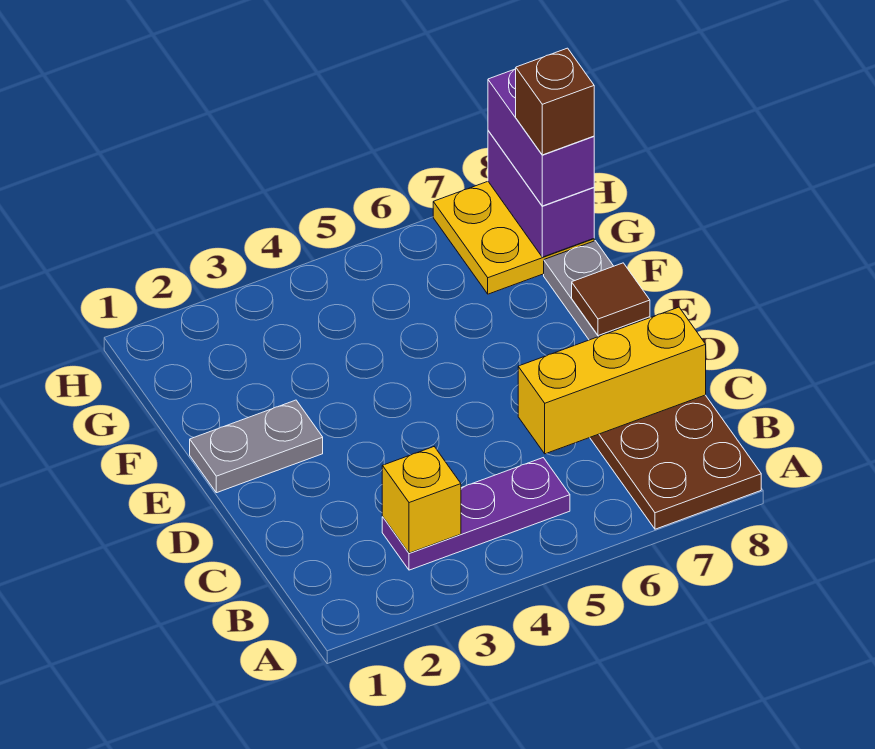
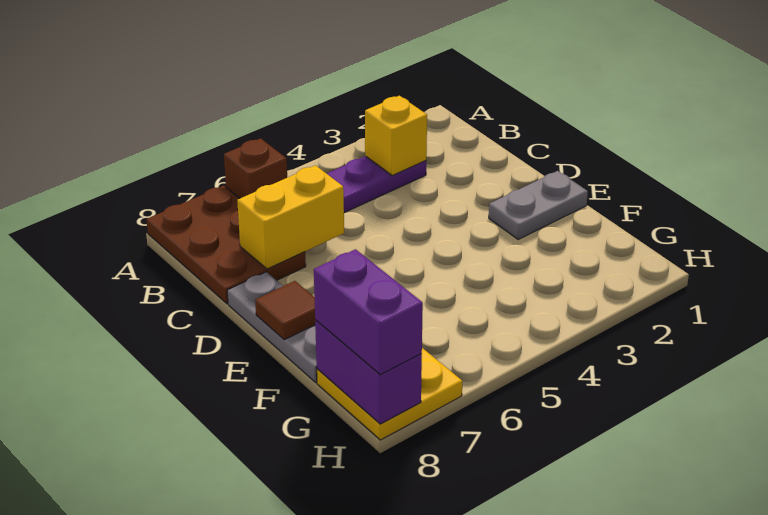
yellow brick C6:C8 level 2 -> yellow brick C6:C7 level 2
brown brick G8 level 4 -> brown brick A6 level 1

